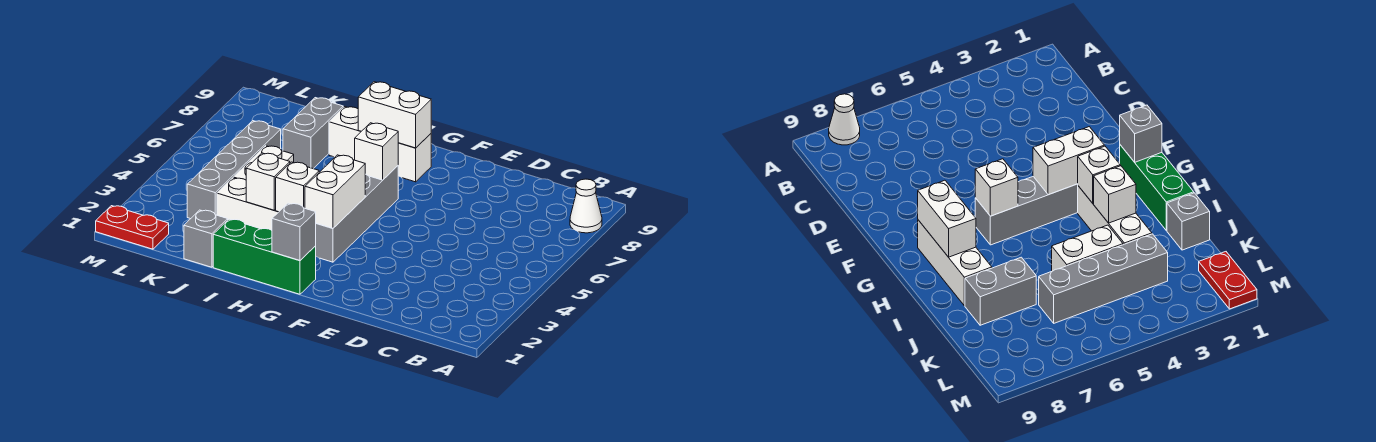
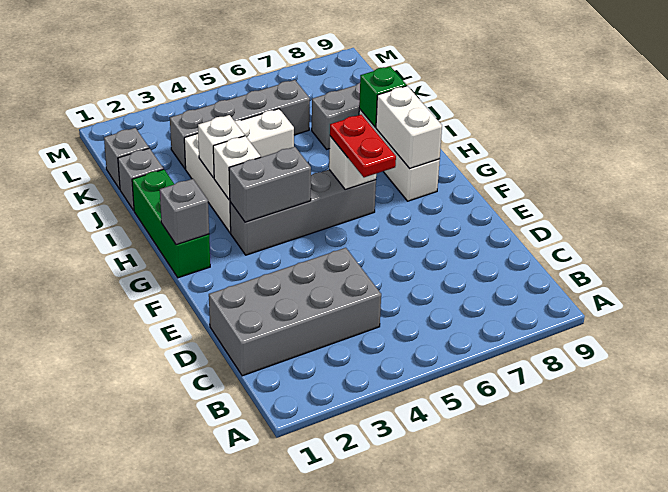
white cone A8 level 1 -> none
none -> grey brick C1:D4 level 1
white brick G3:G4 level 2 -> grey brick G3:G4 level 2
none -> green brick I8 level 2
none -> grey brick K1 level 1
red plate L1:M1 level 1 -> red plate F6:G6 level 3

